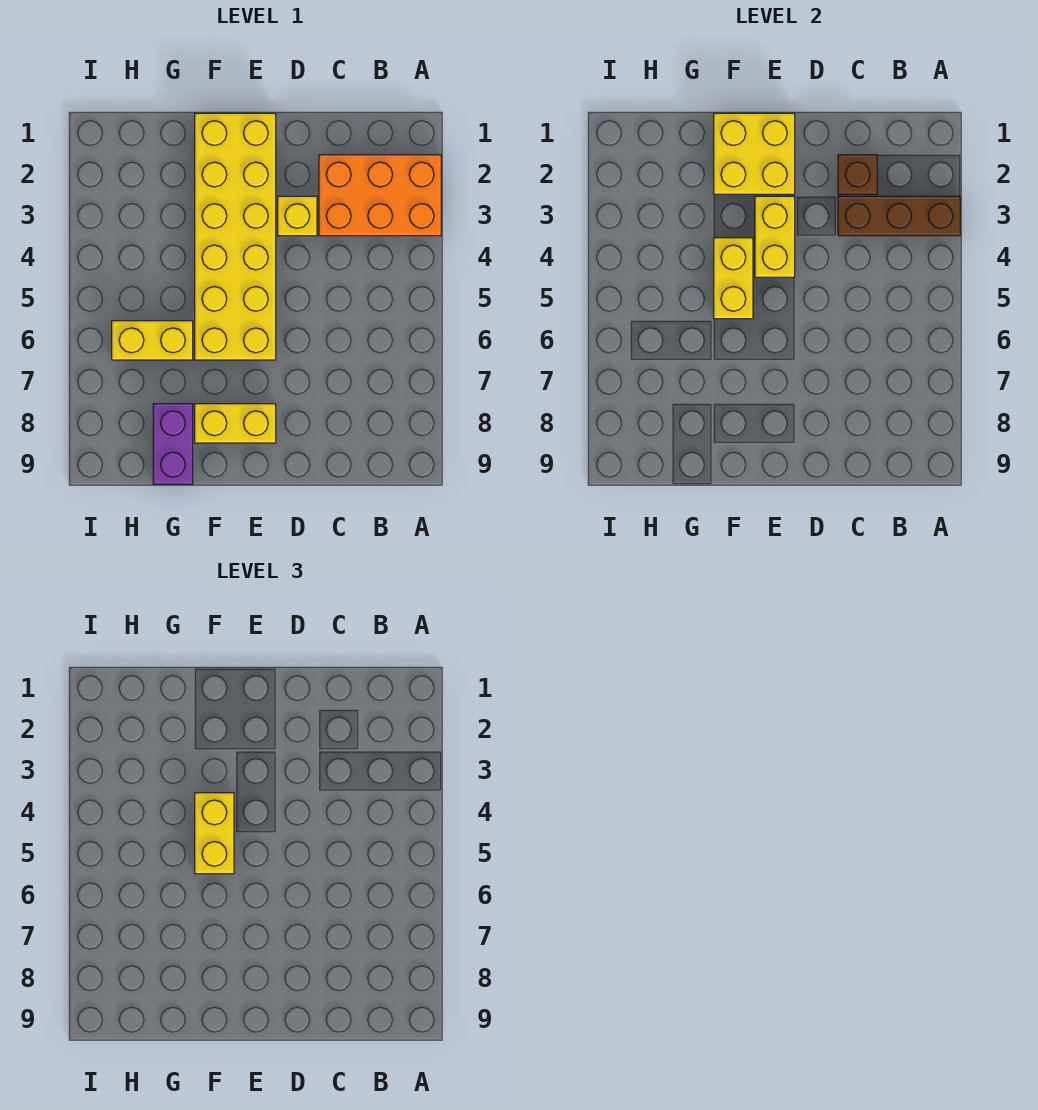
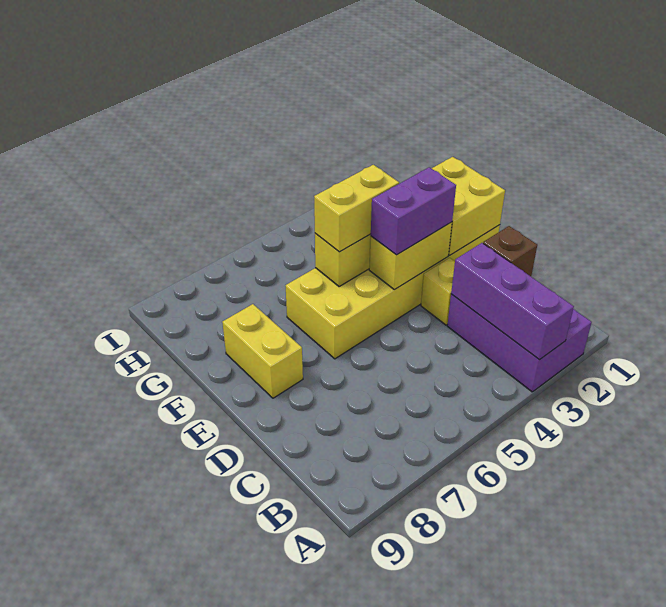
orange brick A2:C3 level 1 -> purple brick A2:C3 level 1
brown brick A3:C3 level 2 -> purple brick A3:C3 level 2
yellow brick G6:H6 level 1 -> none
purple brick G8:G9 level 1 -> purple brick E3:E4 level 3

